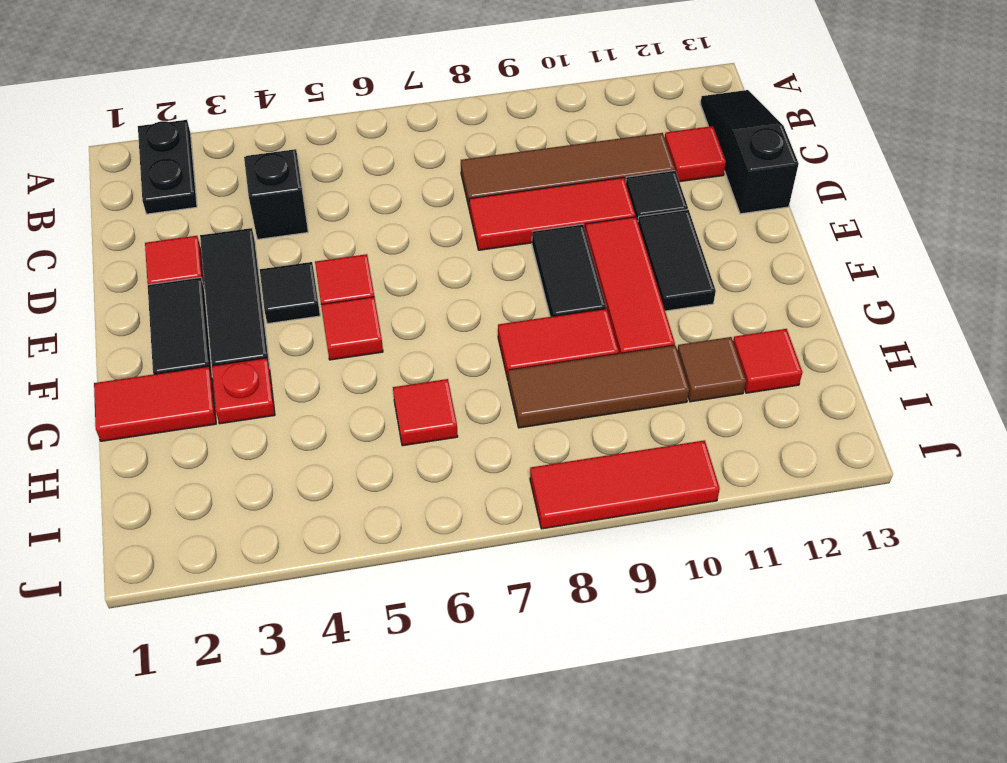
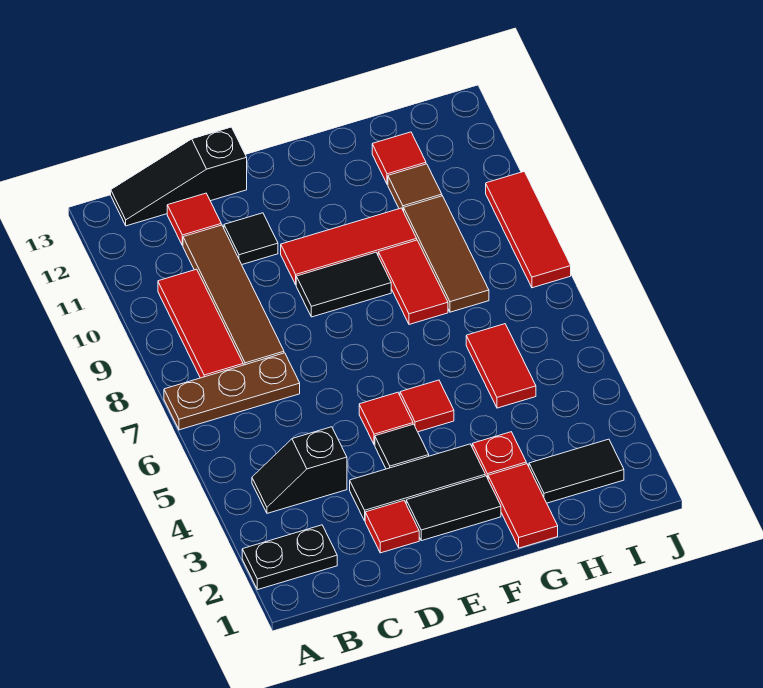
none -> brown plate A7:C7 level 1
red tile D8:D10 level 1 -> red tile B8:B10 level 1
black tile E11:F11 level 1 -> black tile H2:I2 level 1
red tile H6 level 1 -> red tile H5:H6 level 1

